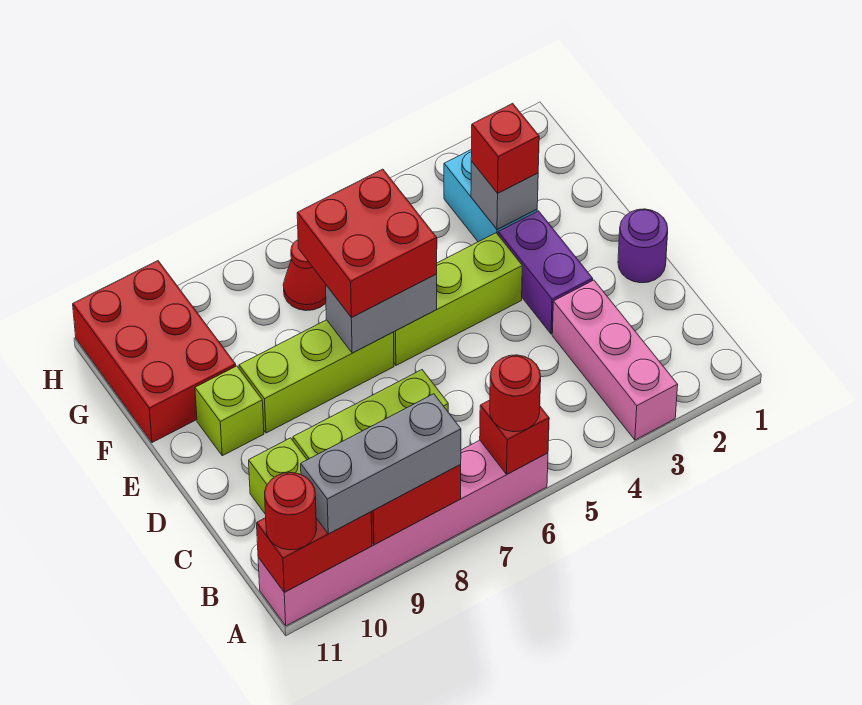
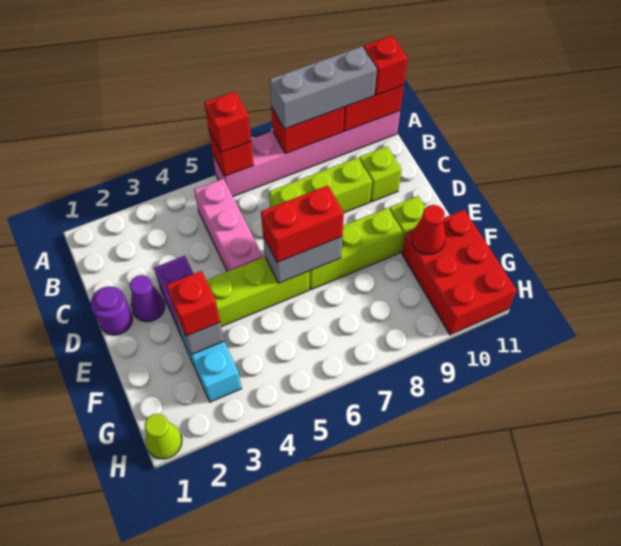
pink brick A3:C3 level 1 -> pink brick B5:D5 level 1
red round brick A6 level 3 -> red brick A6 level 3
red round brick A11 level 3 -> red brick A11 level 3
none -> purple cone D2 level 1
red brick E6:F7 level 3 -> red brick E6:E7 level 3
red cone G7 level 1 -> red cone F10 level 2
none -> lime cone H1 level 1

